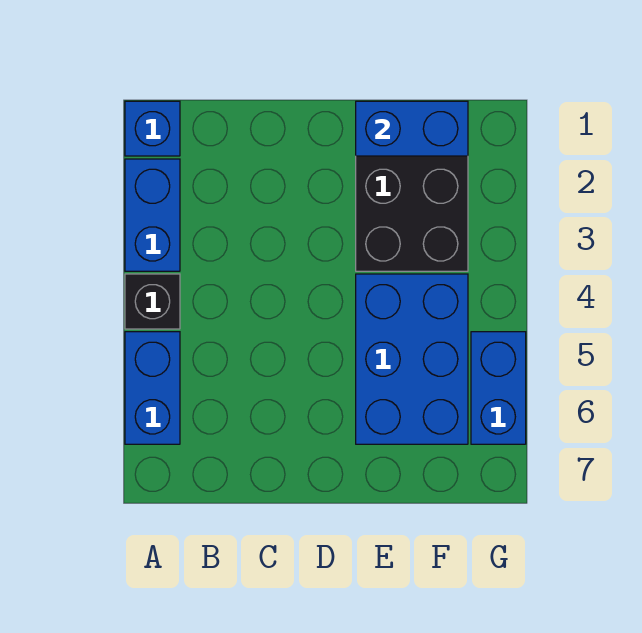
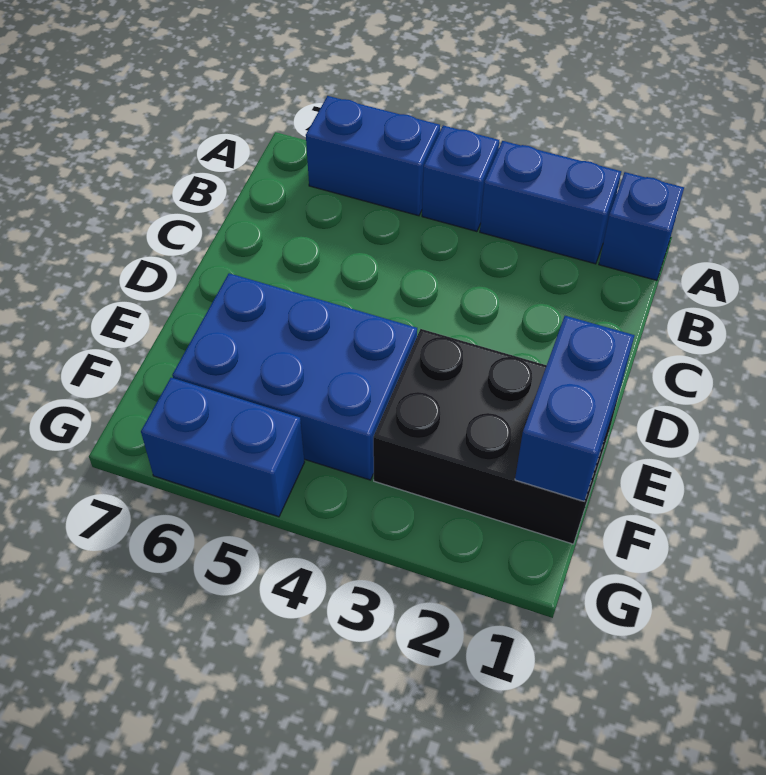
black brick A4 level 1 -> blue brick A4 level 1

